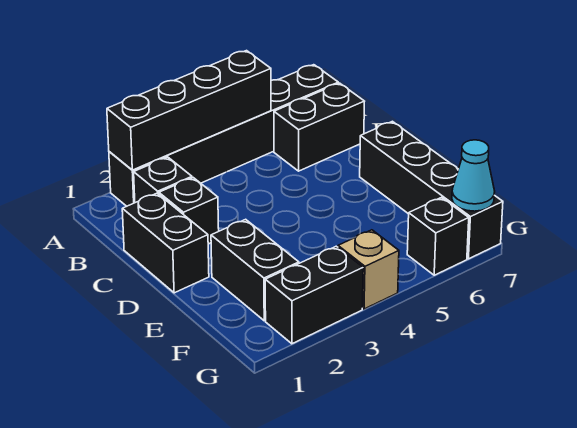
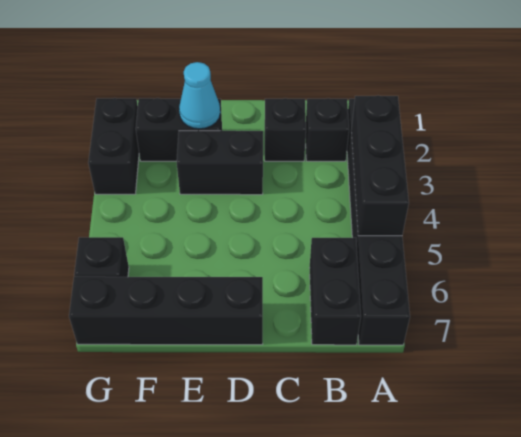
black brick A2:A5 level 2 -> black brick A3:A5 level 2
black brick C1:D1 level 1 -> black brick D3:E3 level 1
tan brick G4 level 1 -> none
cyan cone G7 level 2 -> cyan cone E2 level 2

